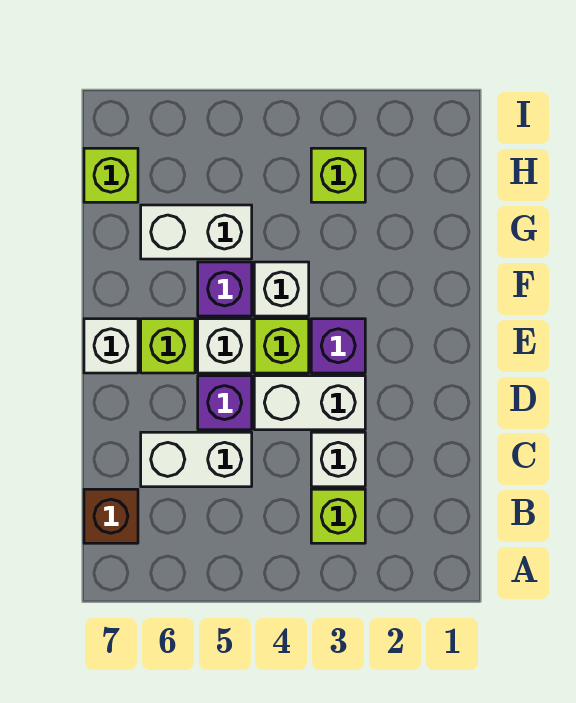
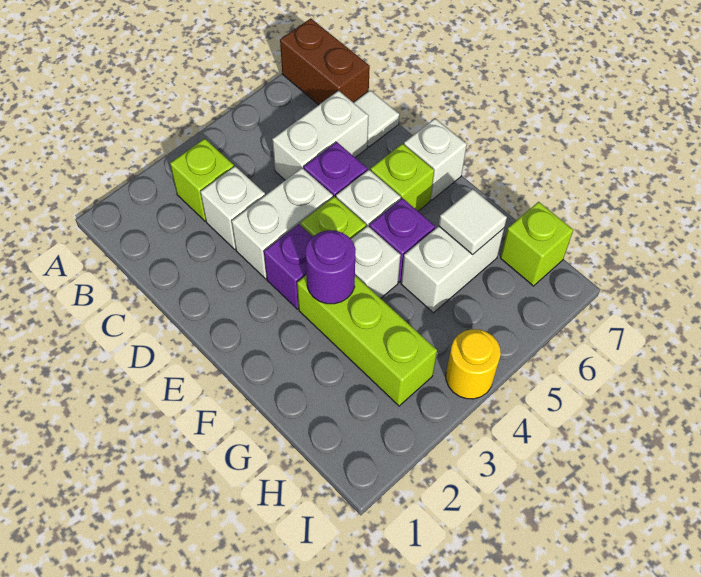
brown brick B7 level 1 -> brown brick A7:B7 level 1
none -> white tile C7 level 1
none -> purple round brick F3 level 2
none -> white tile G6 level 2
lime brick H3 level 1 -> lime brick F3:H3 level 1
none -> yellow round brick I4 level 1

